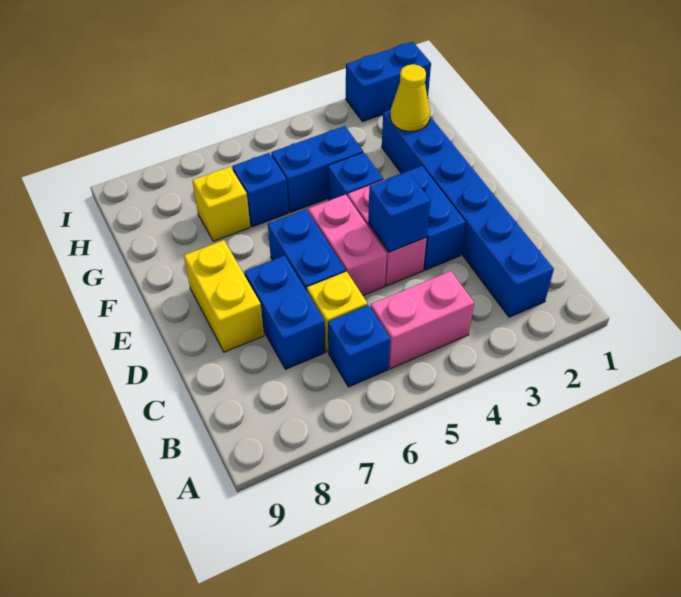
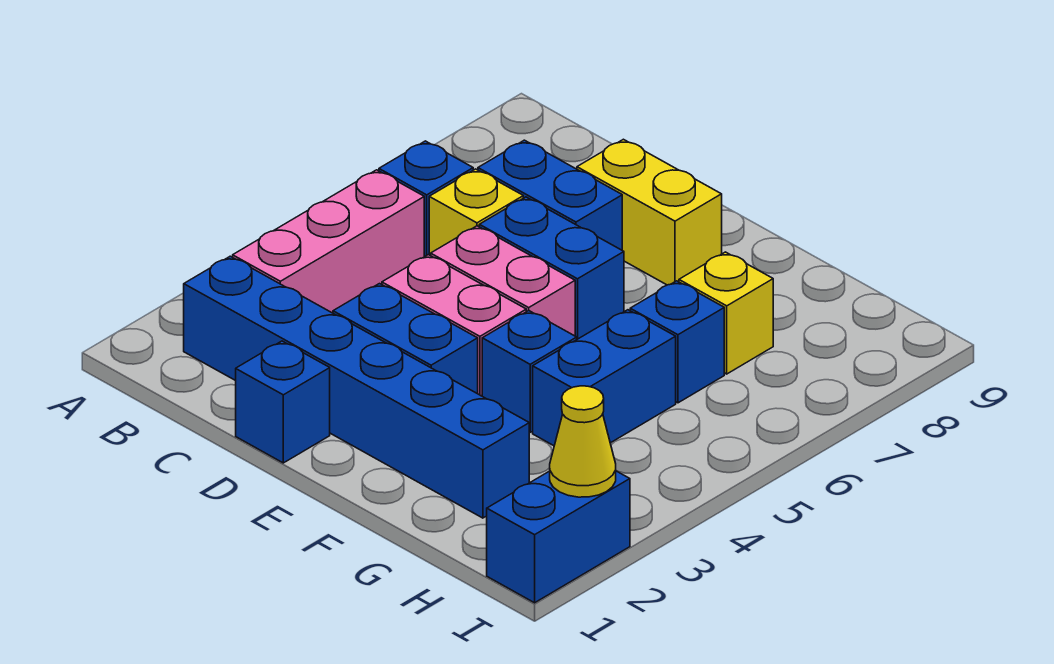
pink brick B4:B5 level 1 -> pink brick B3:B5 level 1
blue brick D4 level 2 -> blue brick D1 level 1
yellow cone G2 level 2 -> yellow cone I2 level 2

